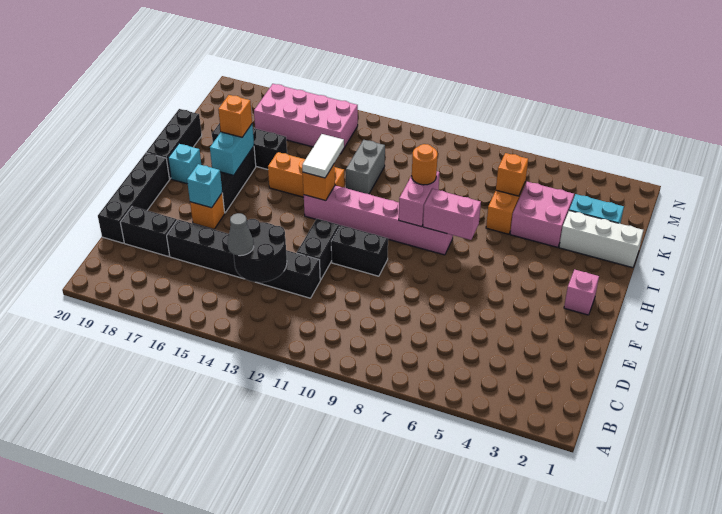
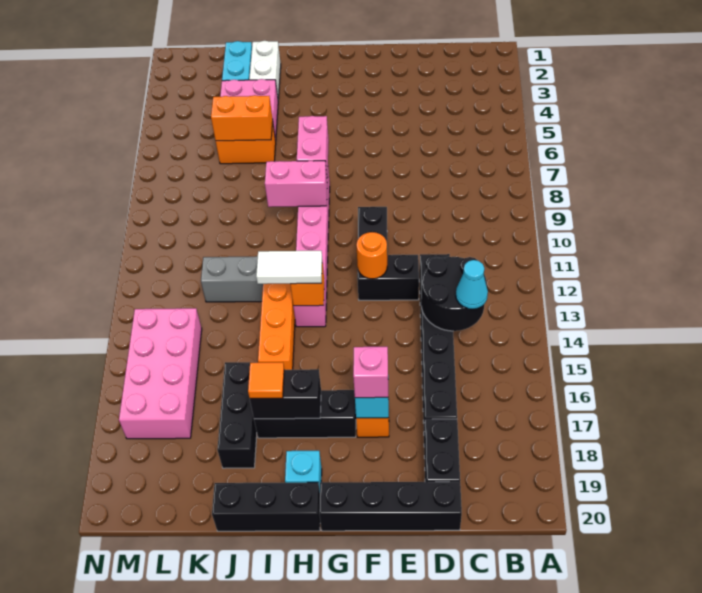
grey cone C14 level 3 -> cyan cone C14 level 3
pink brick G2 level 1 -> pink brick F17 level 3
cyan brick H17:I17 level 2 -> black brick H17:I17 level 2
orange round brick I9 level 3 -> orange round brick F12 level 2
orange brick I17 level 3 -> orange tile I17 level 3
white brick J1:J3 level 1 -> white brick J2:J3 level 1
orange brick K6 level 2 -> orange brick J6:K6 level 2

